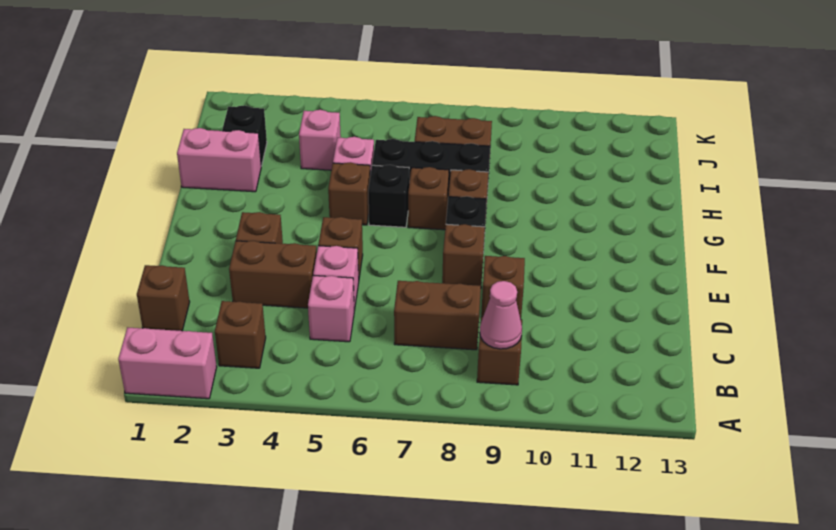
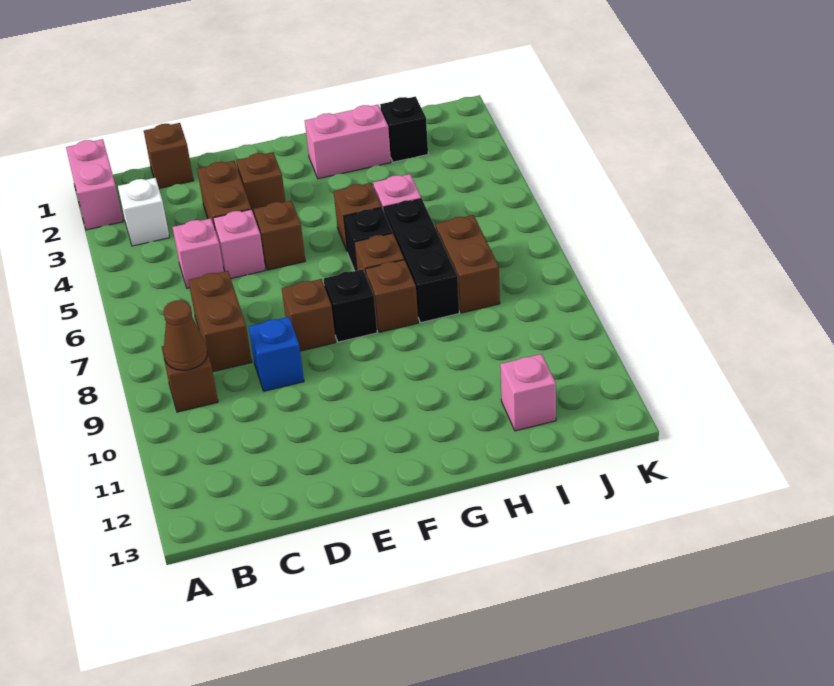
brown brick B3 level 1 -> white brick B3 level 1
pink cone B9 level 2 -> brown cone B9 level 2
brown brick D9 level 1 -> blue brick D9 level 1
pink brick H1:H2 level 1 -> pink brick G2:H2 level 1
pink brick I4 level 1 -> pink brick I12 level 1

